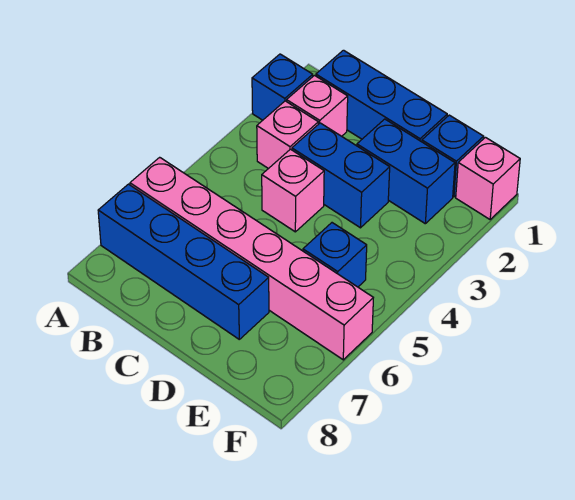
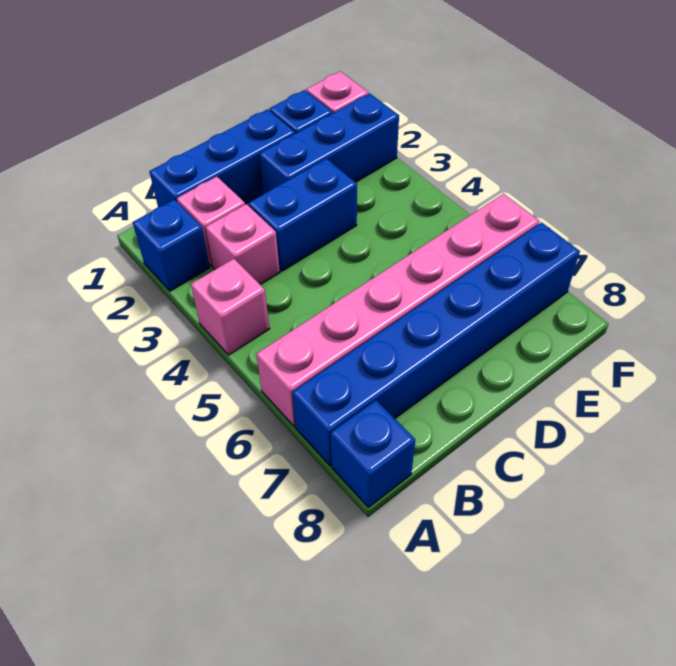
blue brick A7:D7 level 1 -> blue brick A7:F7 level 1
pink brick C4 level 1 -> pink brick A4 level 1
blue brick D2:E2 level 1 -> blue brick D2:F2 level 1
blue brick E5 level 1 -> blue brick A8 level 1

